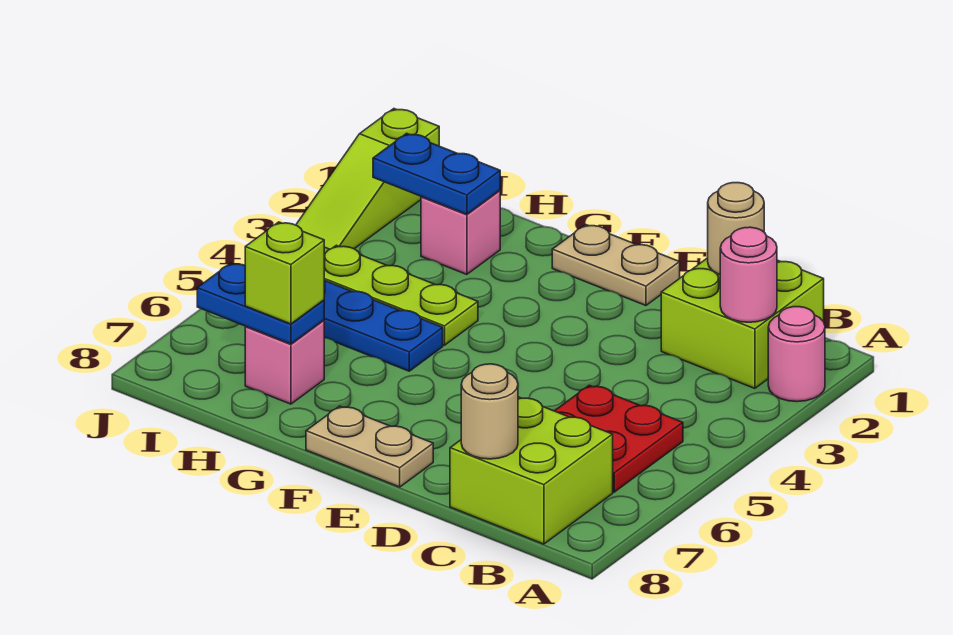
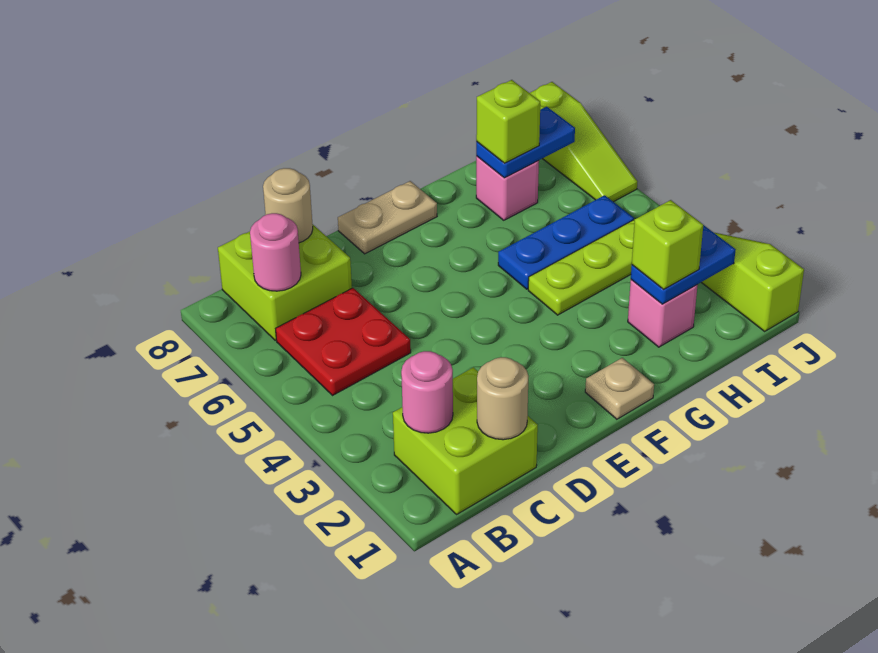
pink round brick A2 level 1 -> pink round brick B7 level 2
tan plate E1:F1 level 1 -> tan plate F1 level 1
none -> lime brick H2 level 3
none -> lime slope J6:J8 level 1 top 8

